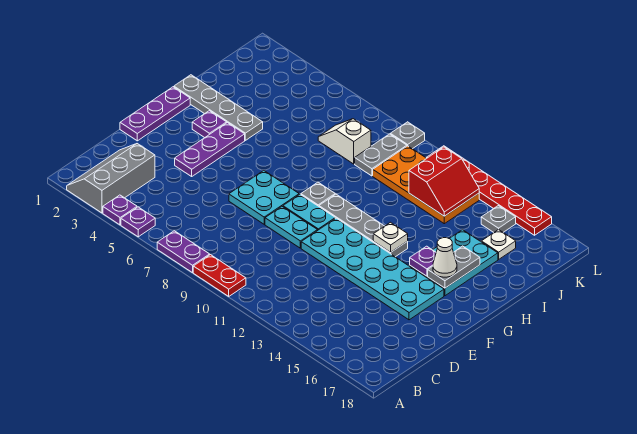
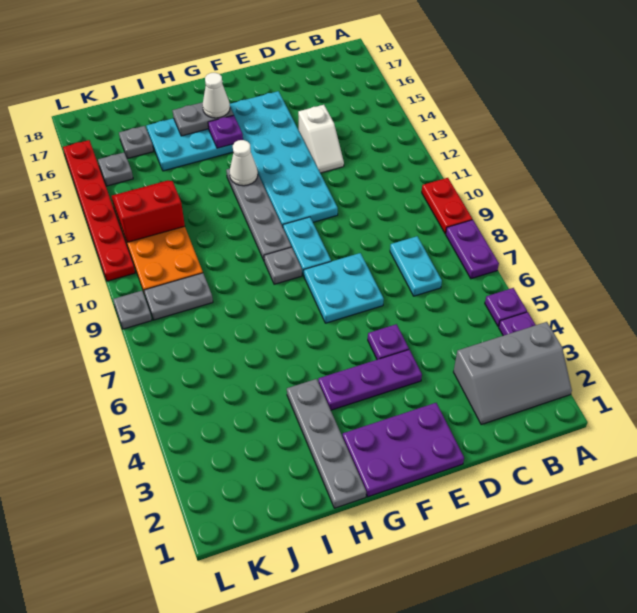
purple plate E1:G1 level 1 -> purple plate E1:G2 level 1
cyan plate E9:E10 level 1 -> cyan plate C7:C8 level 1
purple plate G3 level 1 -> purple plate E5 level 1
white plate G13 level 2 -> white cone G13 level 2
white slope J7:J8 level 1 top 8 -> white slope D13:D14 level 1 top 14
white plate J16 level 1 -> grey plate J16 level 1

